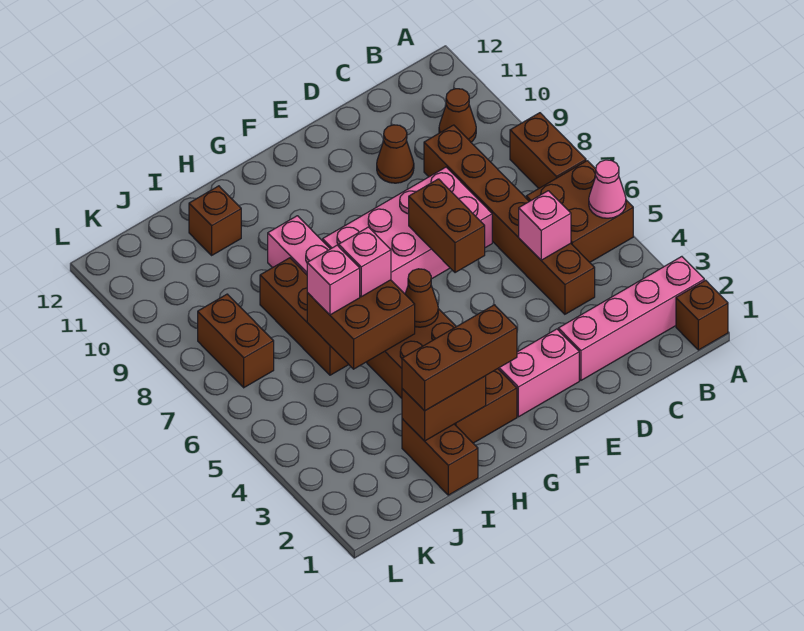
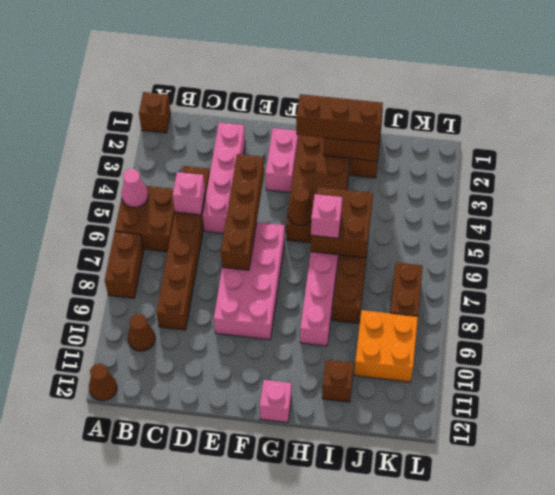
pink brick A2:D2 level 1 -> pink brick D2:D5 level 1
pink brick D7:G8 level 1 -> pink brick E6:F9 level 1
brown cone D10 level 1 -> brown cone A12 level 1
pink brick E2:F2 level 1 -> pink brick F2:F3 level 1
brown brick E6:E7 level 2 -> brown brick E4:E7 level 2
pink brick I6 level 3 -> pink brick G12 level 1
none -> orange brick J9:K10 level 1

